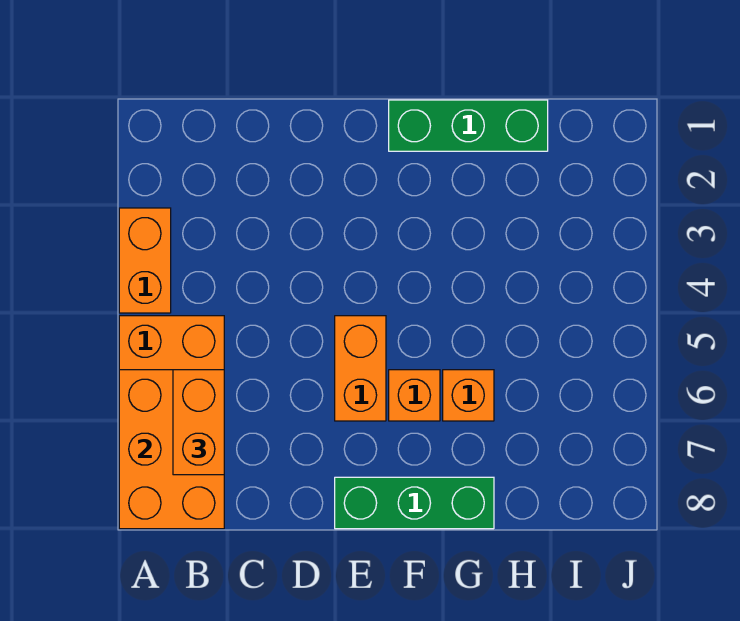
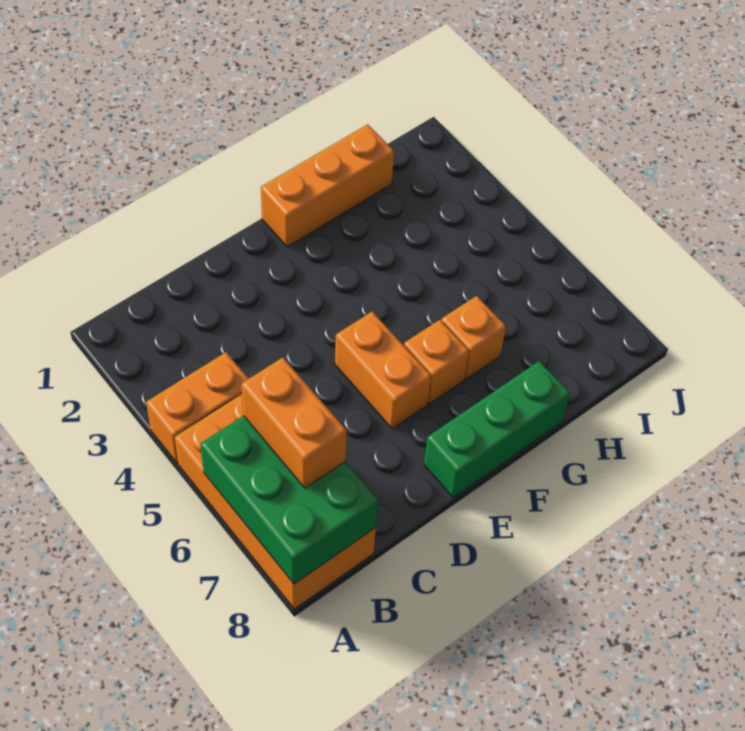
orange brick A3:A4 level 1 -> orange brick A4:B4 level 1
orange brick A6:B8 level 2 -> green brick A6:B8 level 2
green brick F1:H1 level 1 -> orange brick F1:H1 level 1

